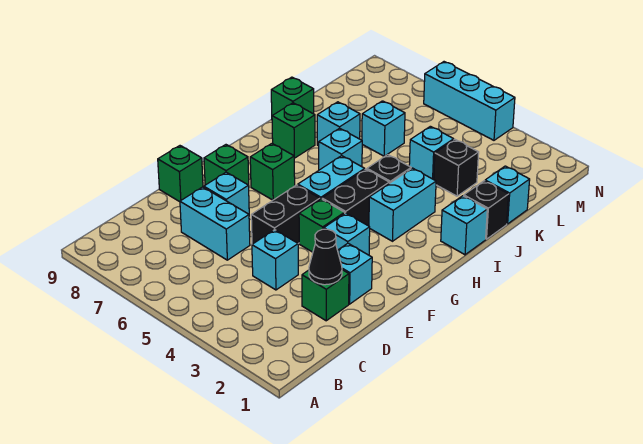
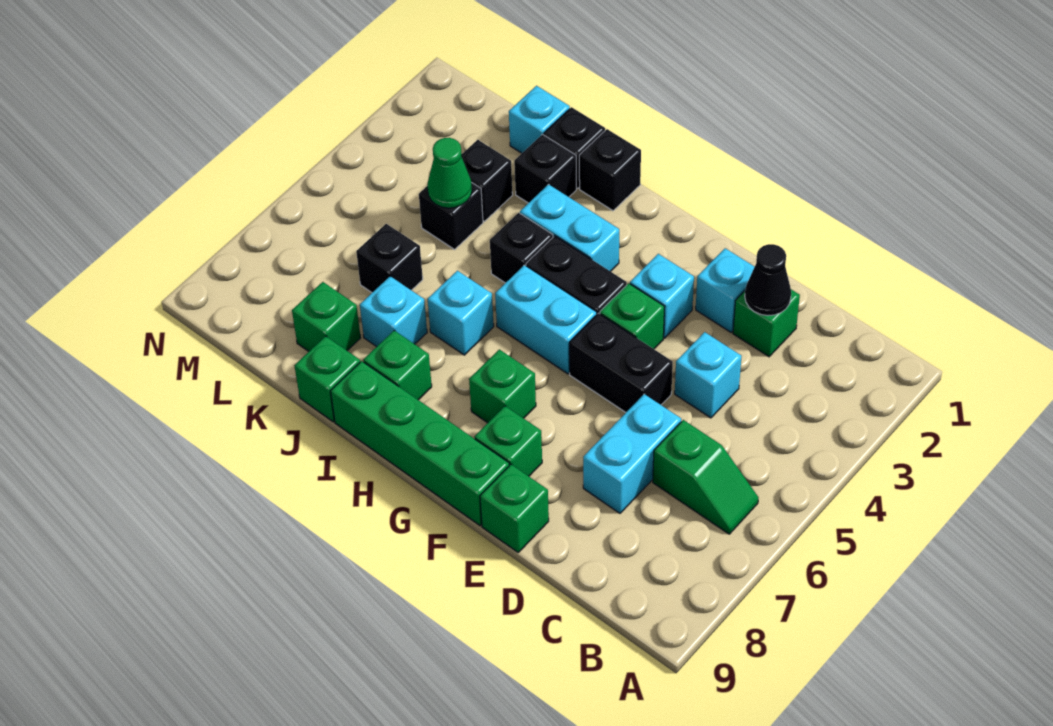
none -> green slope B6:C6 level 1 top C
cyan brick E7 level 1 -> none
none -> green brick F9:I9 level 1
cyan brick I1 level 1 -> black brick I1 level 1
none -> black brick J2 level 1
cyan brick K4 level 1 -> black brick K4 level 1
none -> green cone K4 level 2
cyan brick K6 level 1 -> black brick K6 level 1
none -> green brick K8 level 1
cyan brick N4:N6 level 1 -> none

